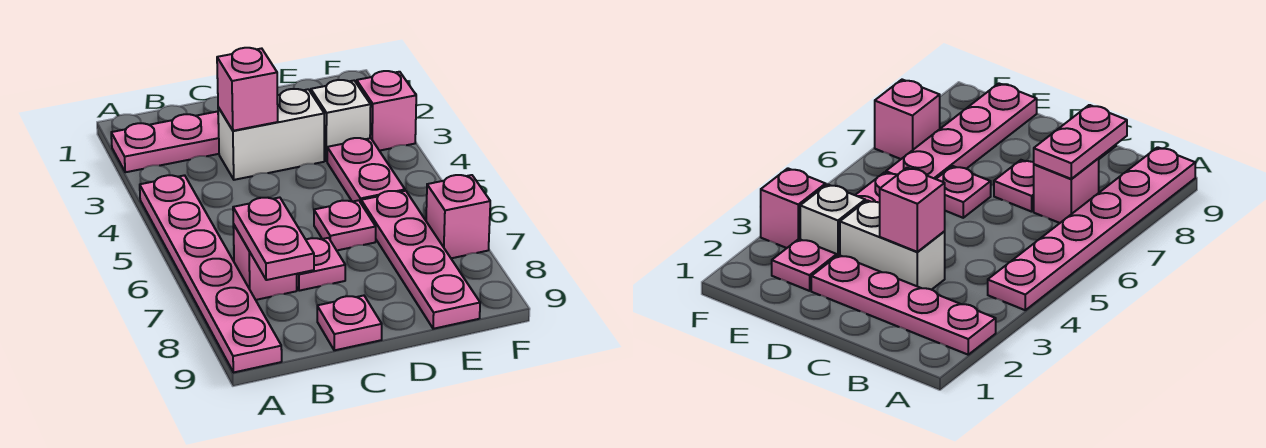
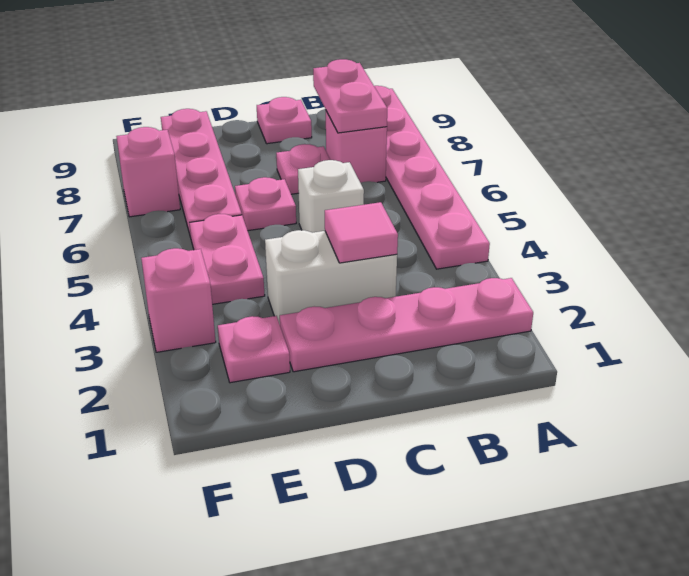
pink brick C3 level 2 -> pink tile C3 level 2
white brick E3 level 1 -> white brick C5 level 1

